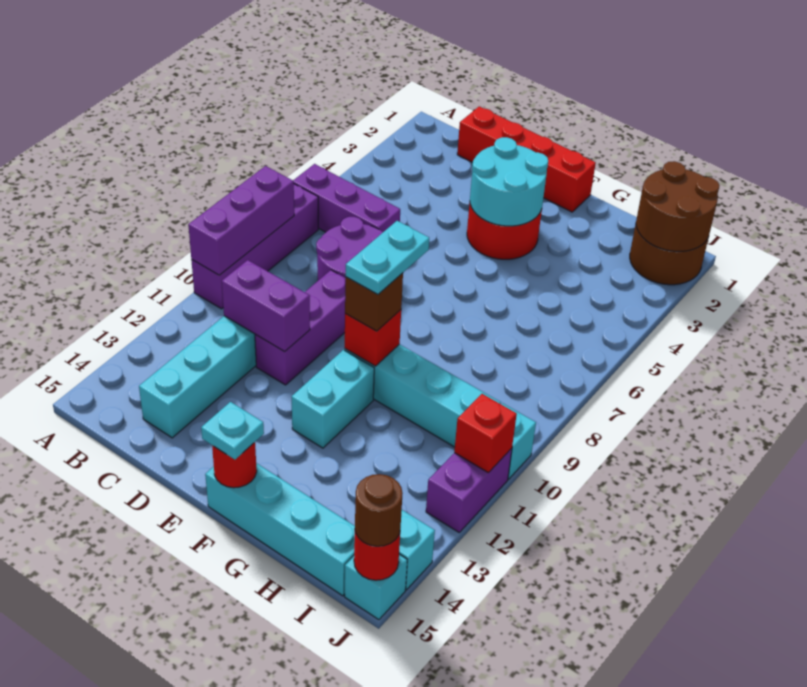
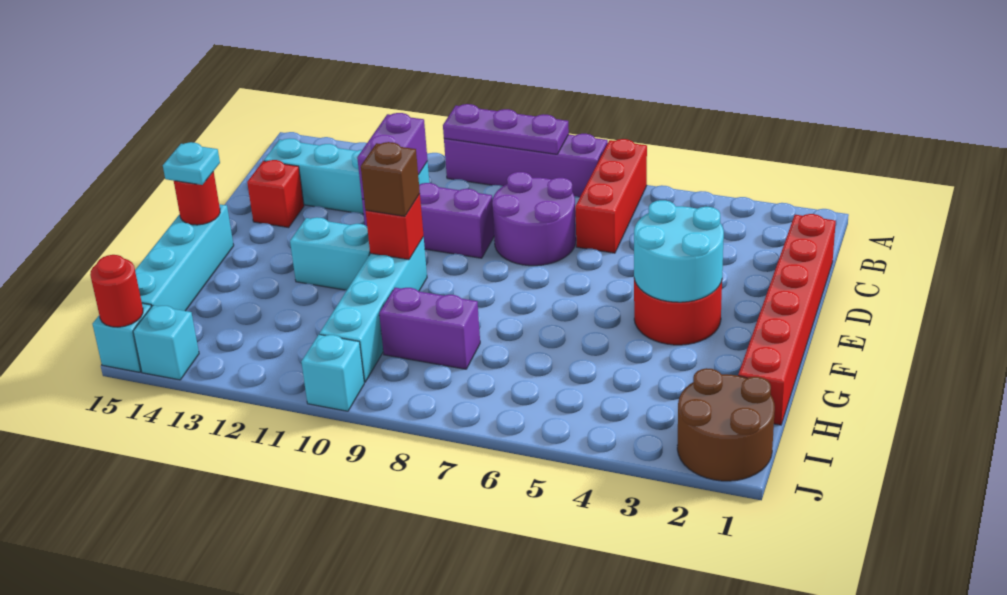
purple brick A6:C6 level 1 -> red brick A6:C6 level 1
purple brick A8:A10 level 2 -> purple plate A8:A10 level 2
red brick C1:F1 level 1 -> red brick C1:H1 level 1
cyan plate F9:F10 level 4 -> none
brown round brick I1:J2 level 2 -> none
purple brick J11:J12 level 1 -> purple brick H8:H9 level 1
red brick J11 level 2 -> red brick D14 level 1
brown round brick J15 level 3 -> none

